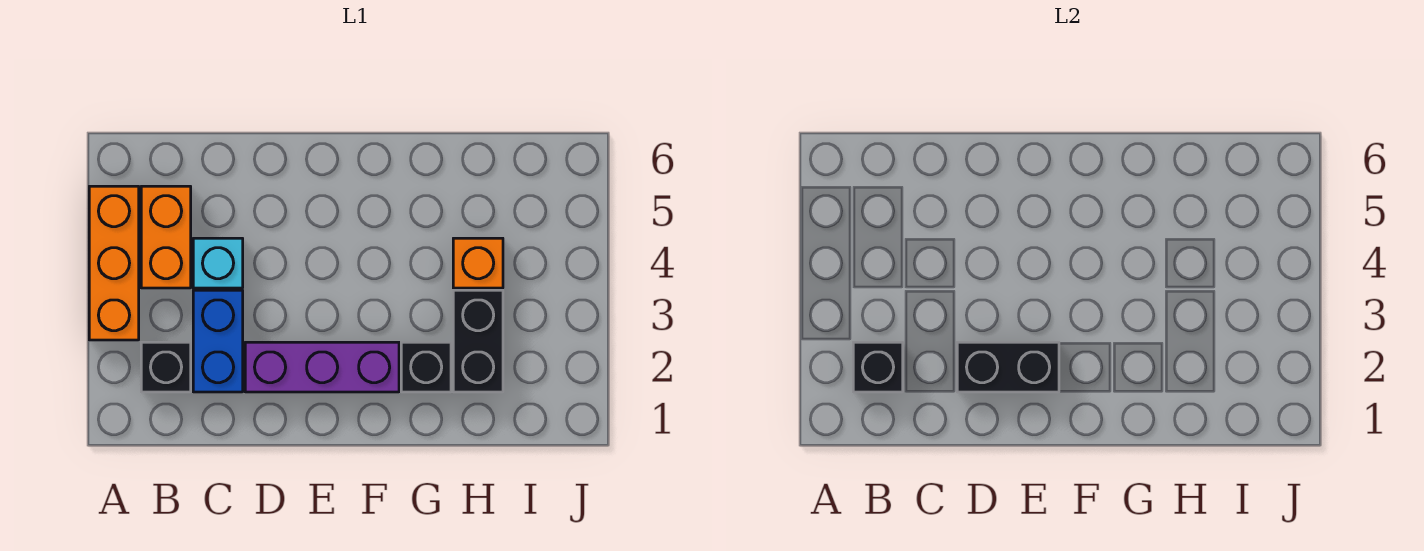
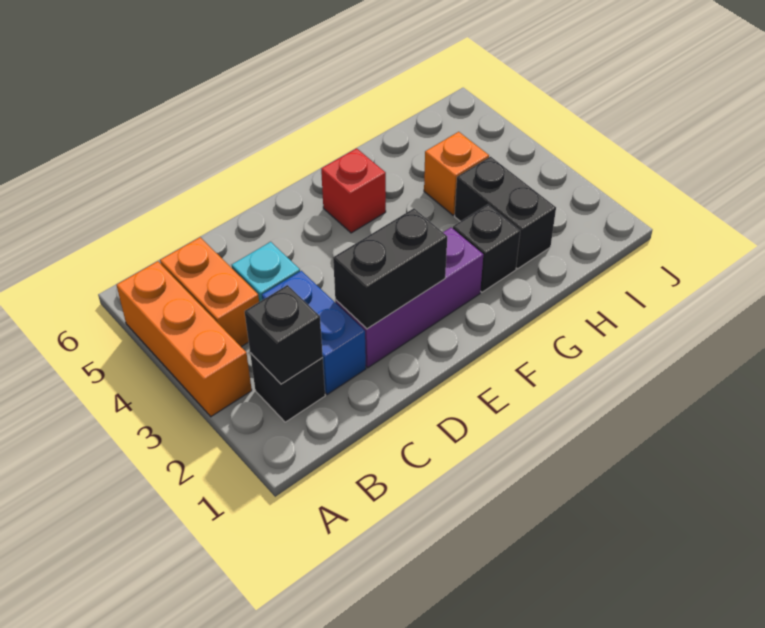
none -> red brick F5 level 1

